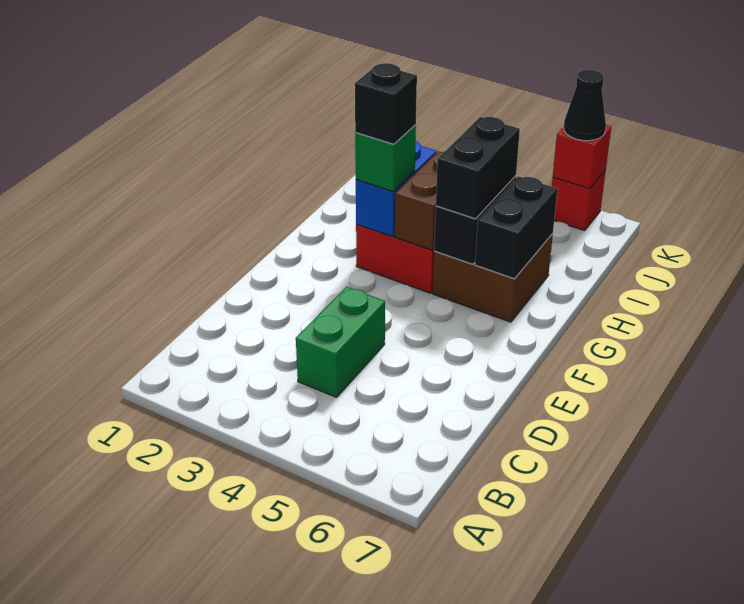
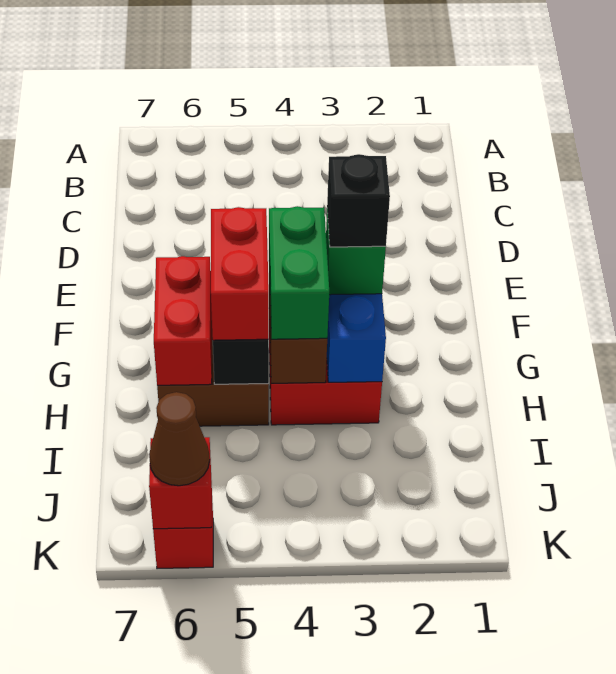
green brick C4:D4 level 1 -> green brick G4:H4 level 3
black brick G5:H5 level 3 -> red brick G5:H5 level 3
black brick G6:H6 level 2 -> red brick G6:H6 level 2
black cone K6 level 3 -> brown cone K6 level 3

